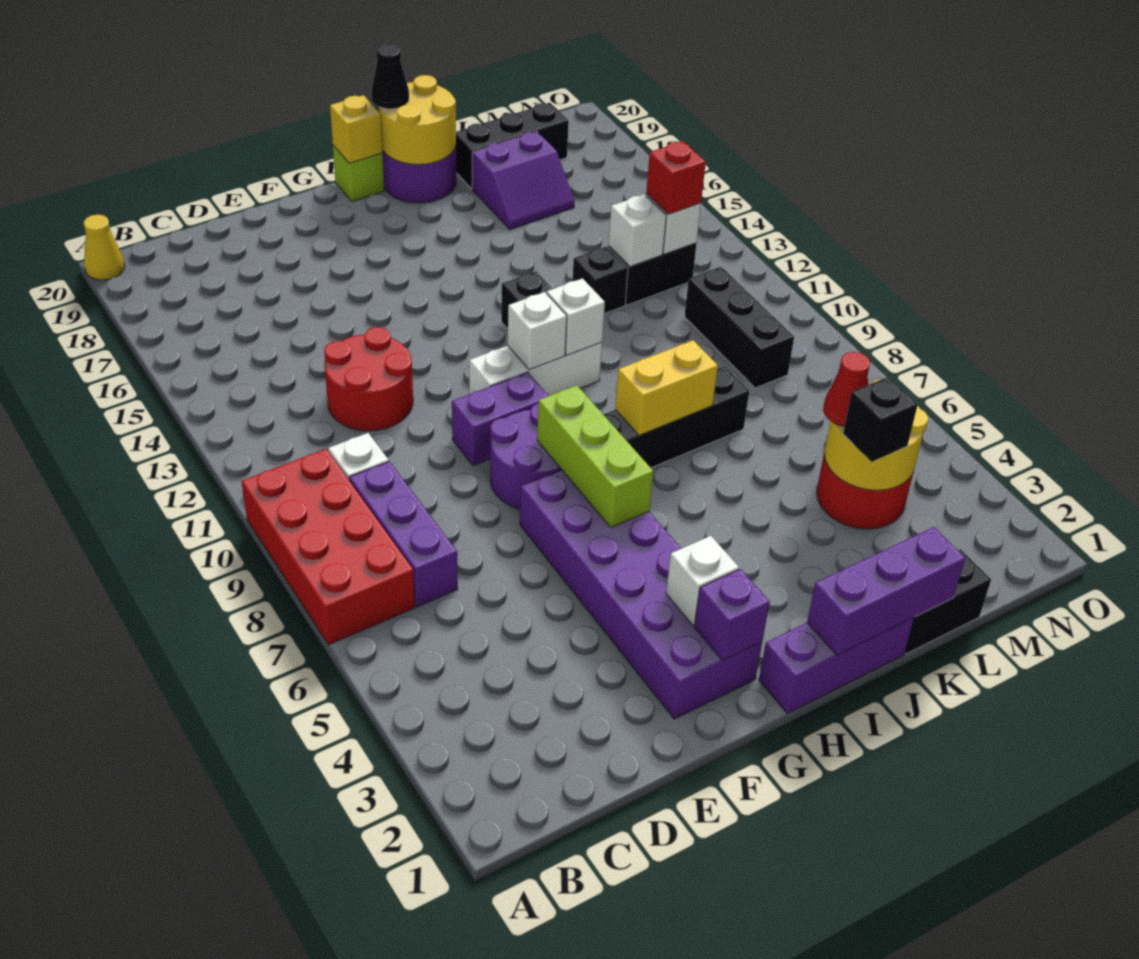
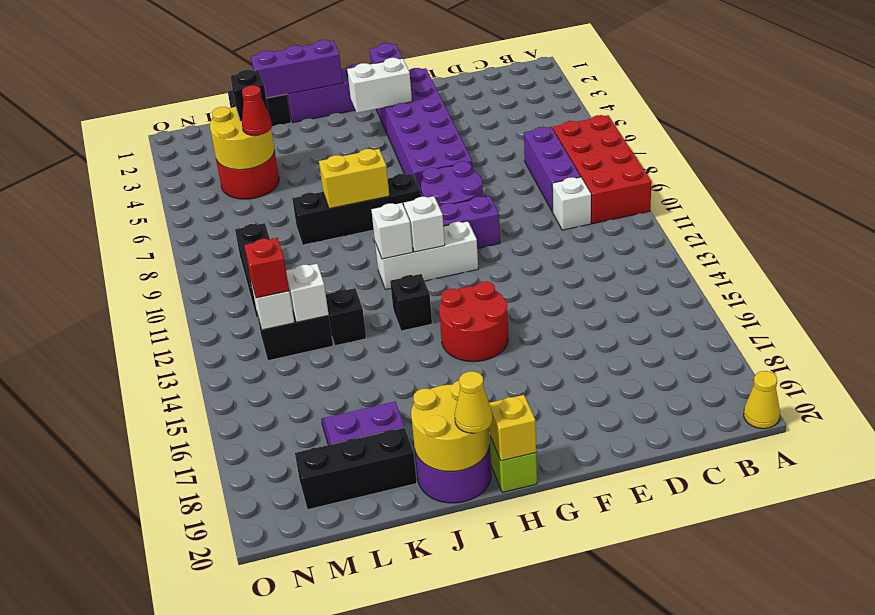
red round brick D12:E13 level 1 -> red round brick G14:H15 level 1
white brick G3 level 2 -> white brick G3:H3 level 2
lime brick G6:G8 level 2 -> none
black cone I20 level 3 -> yellow cone I20 level 3

